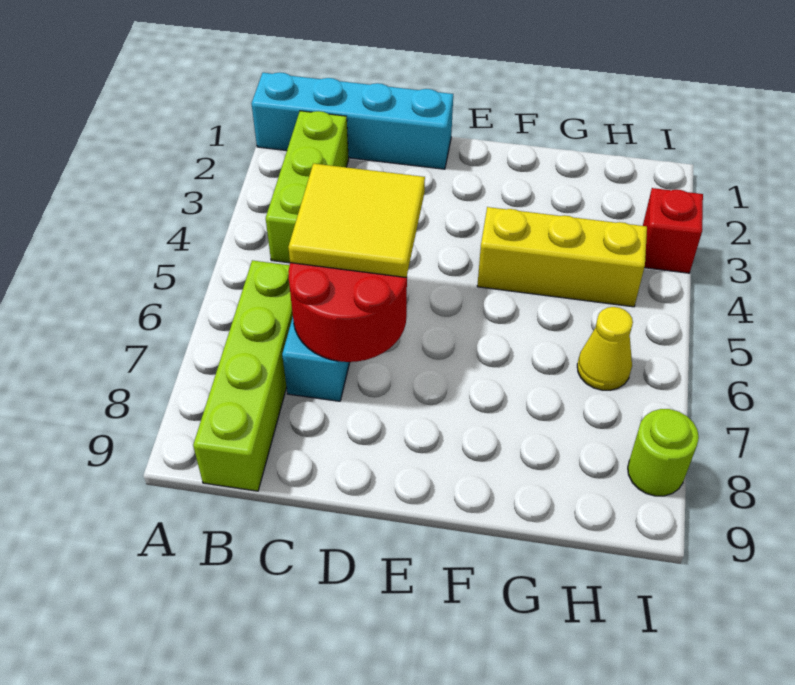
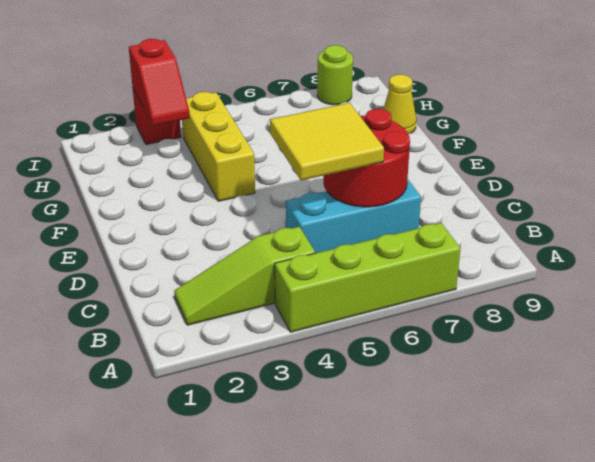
cyan brick A1:D1 level 1 -> none
lime brick B2:B4 level 1 -> lime slope B2:B4 level 1 top 4
lime brick B6:B9 level 1 -> lime brick A4:A7 level 1
none -> red slope H3:I3 level 2 top I
yellow cone H6 level 1 -> yellow cone G9 level 1

